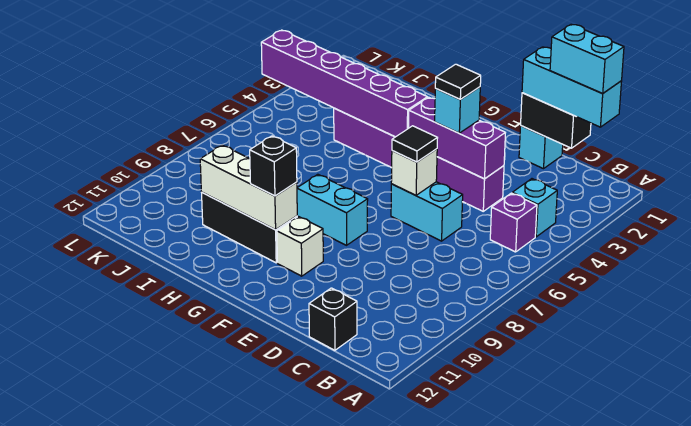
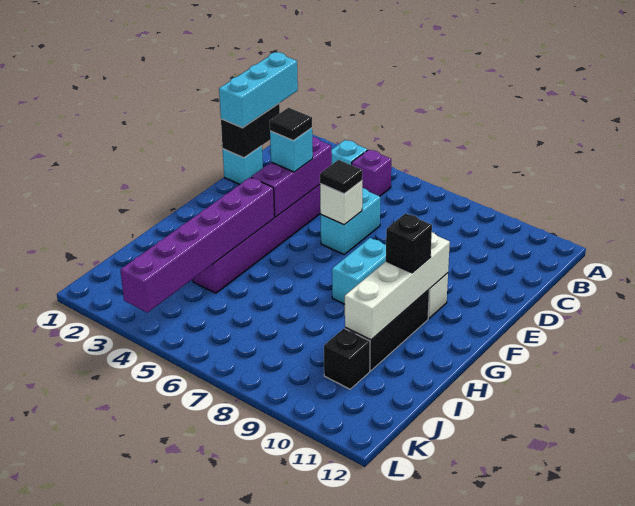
cyan brick B1:C1 level 4 -> none
black brick C12 level 1 -> black brick J10 level 1
white brick G10:I10 level 2 -> white brick F10:I10 level 2

